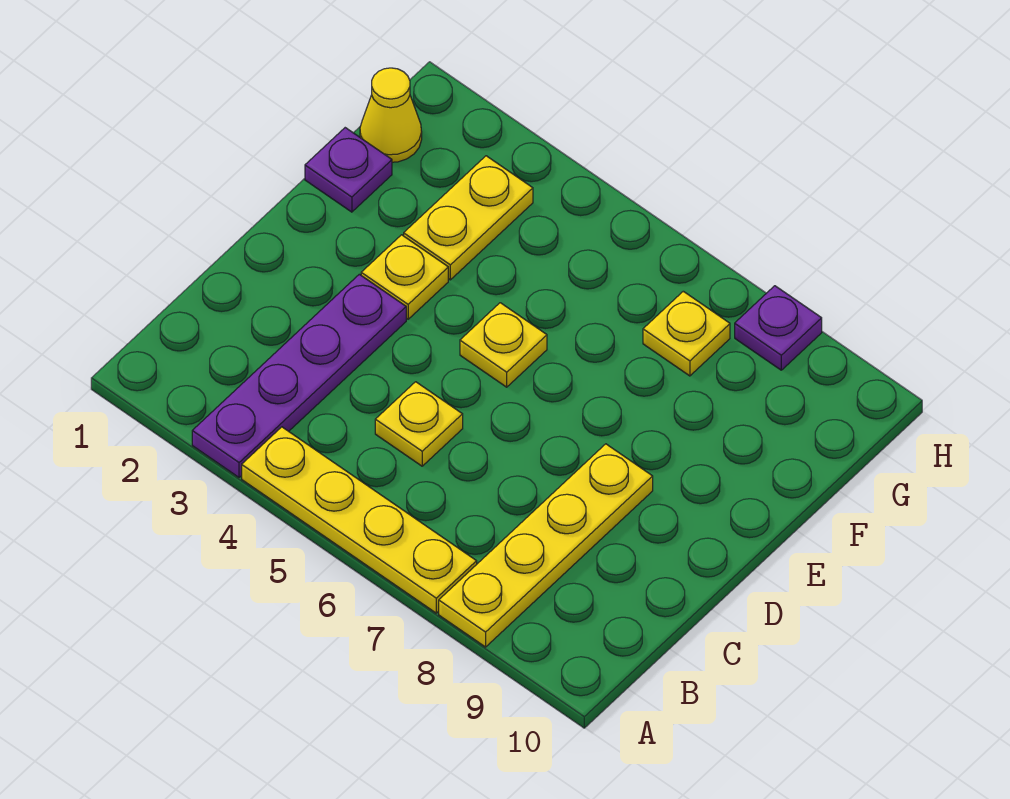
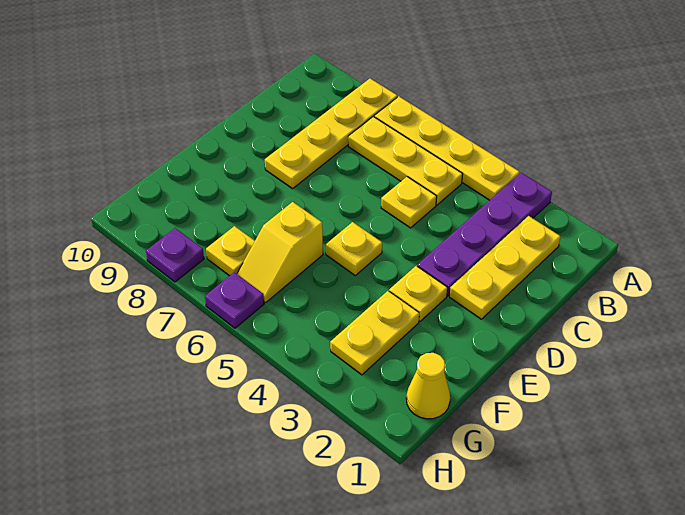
none -> yellow plate B2:D2 level 1
none -> yellow plate B5:B7 level 1
purple plate F1 level 1 -> purple plate H6 level 1
none -> yellow slope F6:G6 level 1 top F

